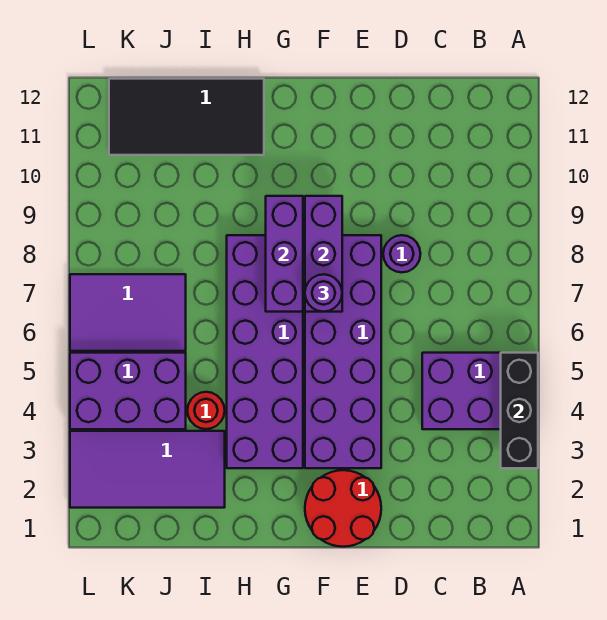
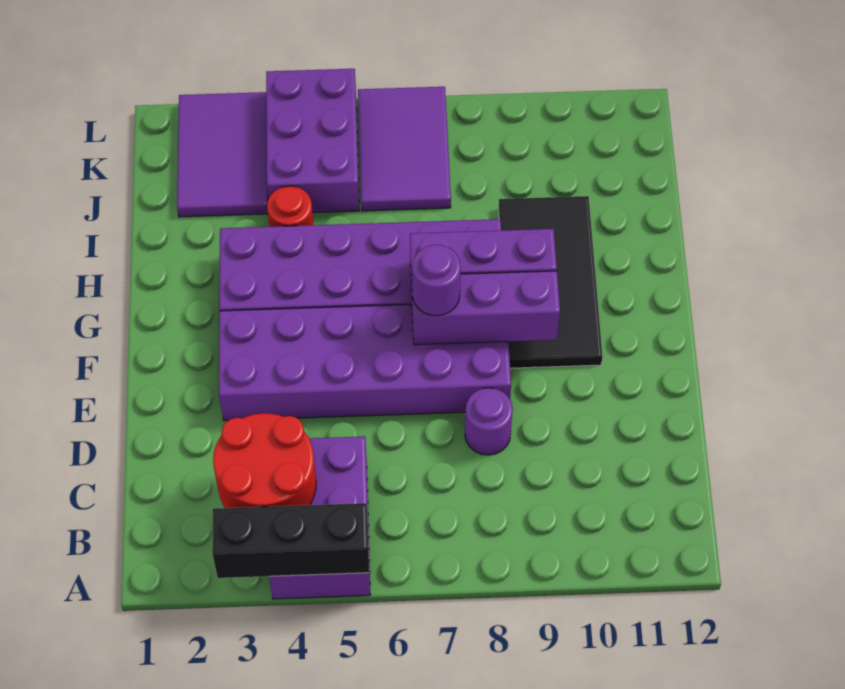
red round brick E1:F2 level 1 -> red round brick B3:C4 level 2
black tile H11:K12 level 1 -> black tile F9:I10 level 1
purple tile I2:L3 level 1 -> purple tile J2:L3 level 1

